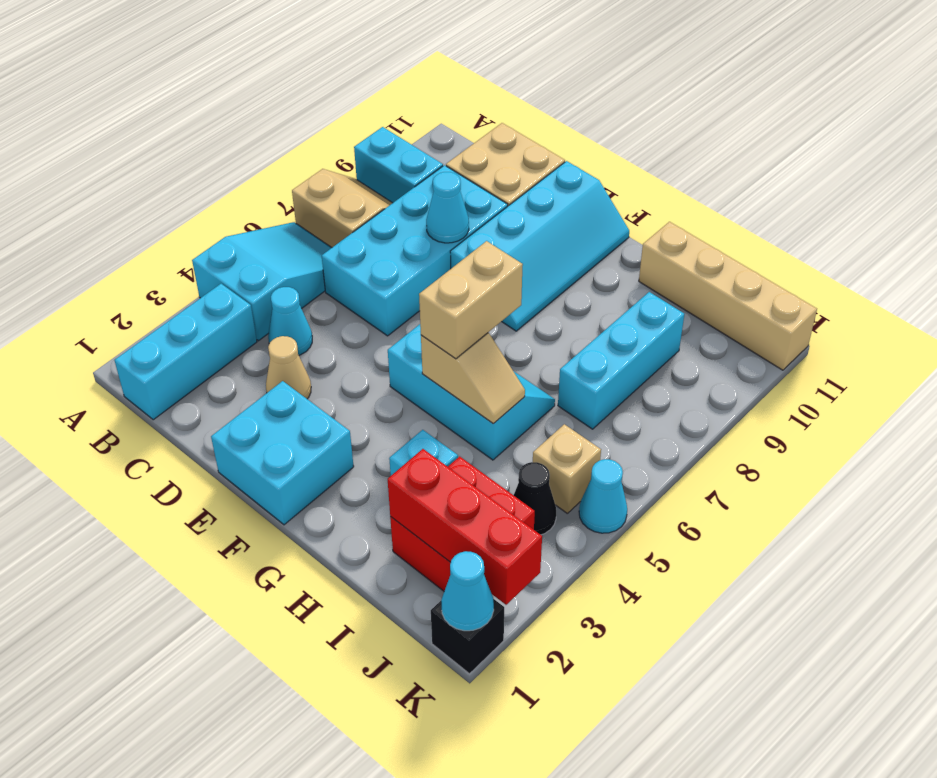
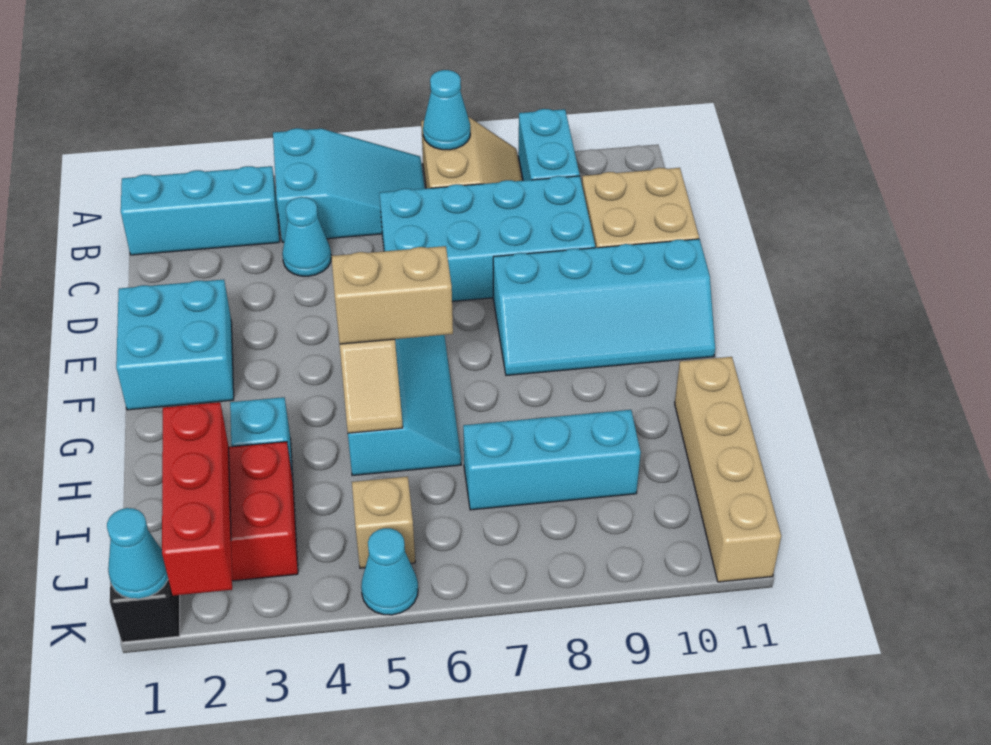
tan cone D3 level 1 -> none
cyan cone D8 level 2 -> cyan cone A7 level 2
black cone J4 level 1 -> none

